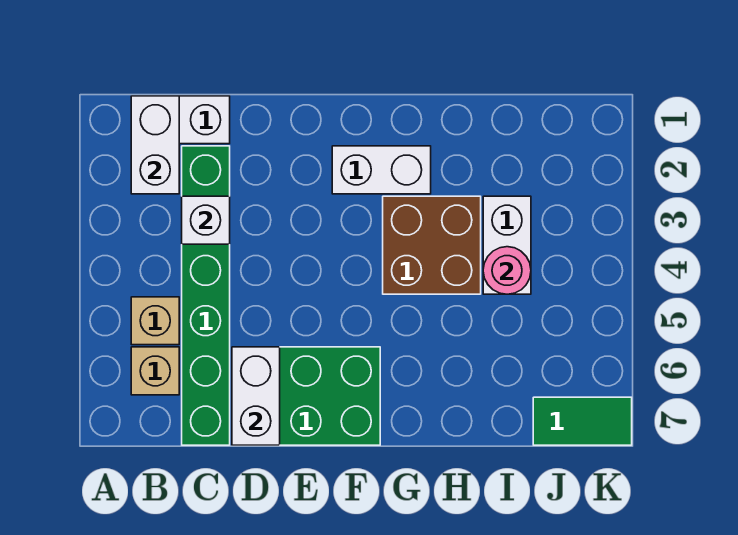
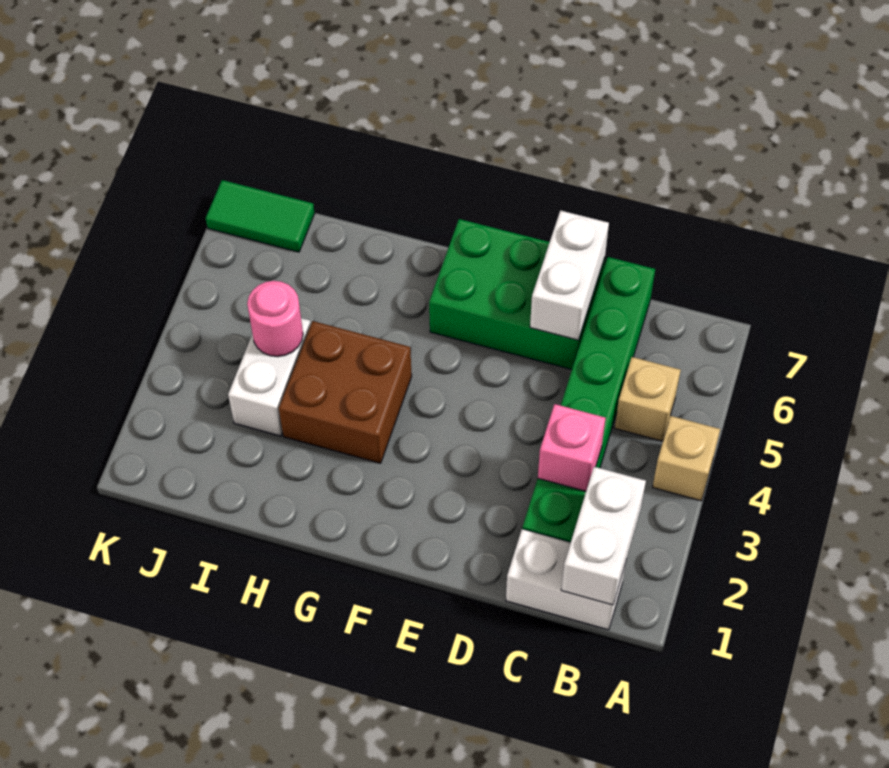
tan brick B6 level 1 -> tan brick A4 level 1
white brick C3 level 2 -> pink brick C3 level 2
white brick F2:G2 level 1 -> none

